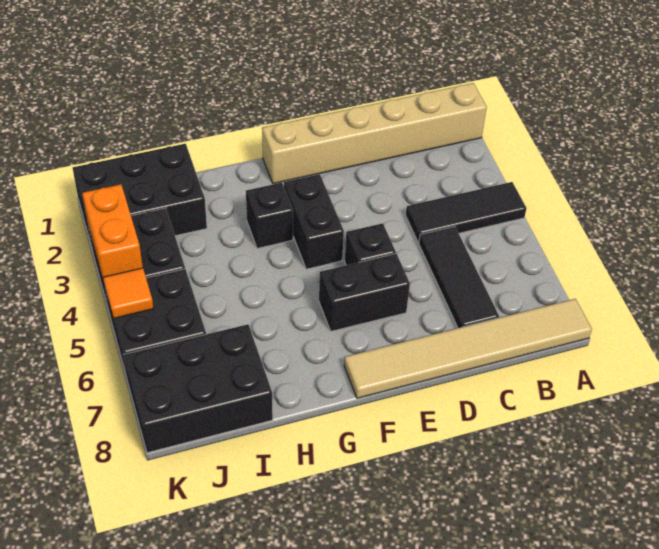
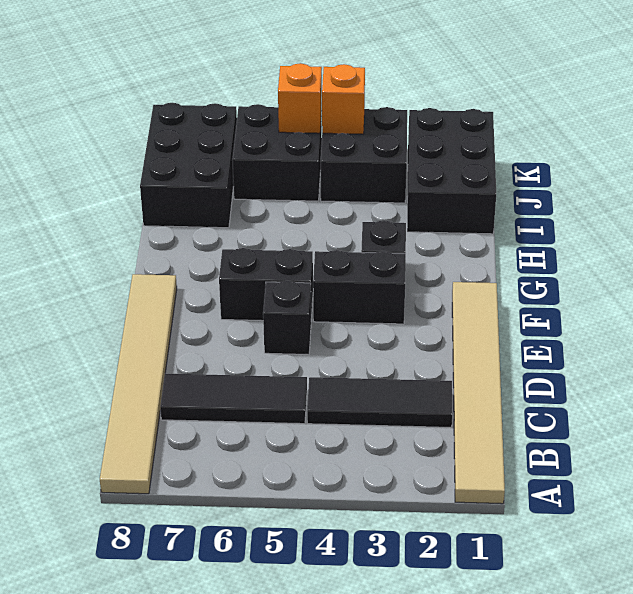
tan brick A1:F1 level 1 -> tan tile A1:F1 level 1
black tile A4:C4 level 1 -> black tile C2:C4 level 1
black brick E6:F6 level 1 -> black brick F5:F6 level 1
orange brick K3:K4 level 2 -> orange brick K4 level 2
orange tile K5 level 2 -> orange brick K5 level 2

